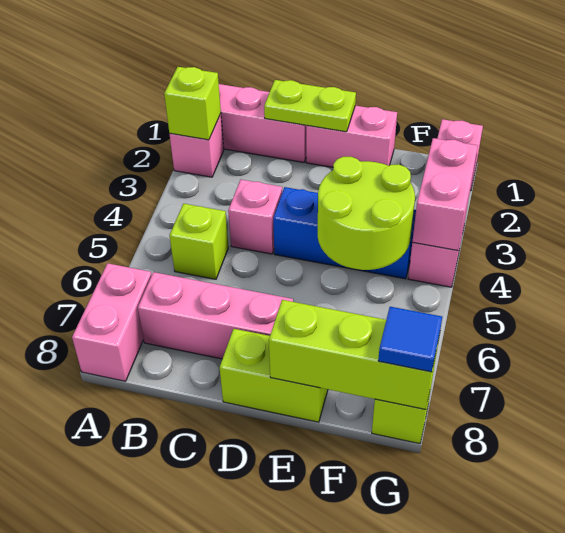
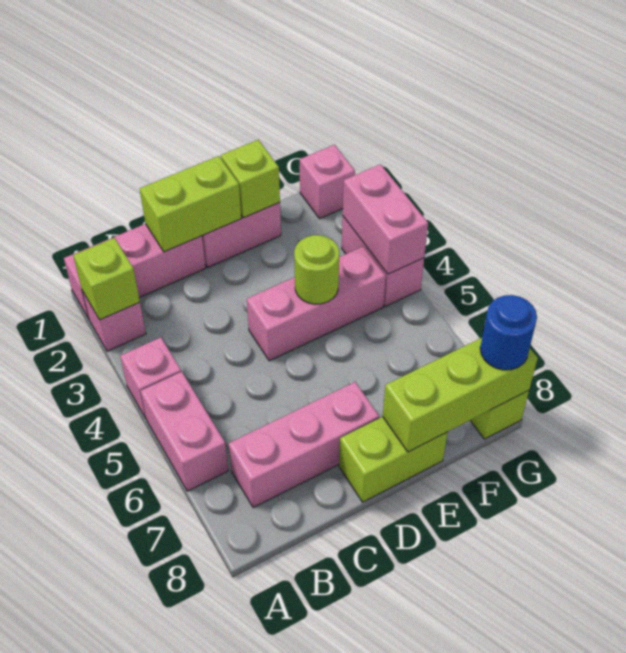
pink brick A7:A8 level 1 -> pink brick A5:A6 level 1
lime brick B5 level 1 -> lime brick E1 level 2
lime plate C1:D1 level 2 -> lime brick C1:D1 level 2
pink brick C4 level 1 -> pink brick A4 level 1
blue brick D4:F4 level 1 -> pink brick D4:F4 level 1
lime round brick E4:F5 level 2 -> lime round brick E4 level 2
blue tile G8 level 3 -> blue round brick G8 level 3

